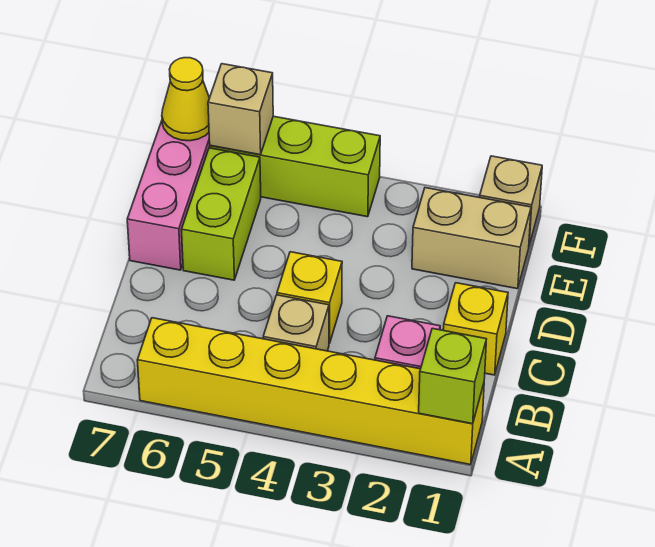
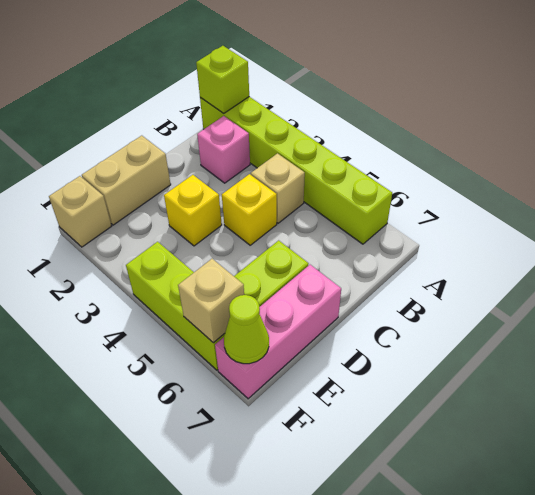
yellow brick A1:A6 level 1 -> lime brick A1:A6 level 1
yellow brick C1 level 1 -> yellow brick D3 level 1
tan brick E1:E2 level 1 -> tan brick D1:E1 level 1
yellow cone F7 level 2 -> lime cone F7 level 2

